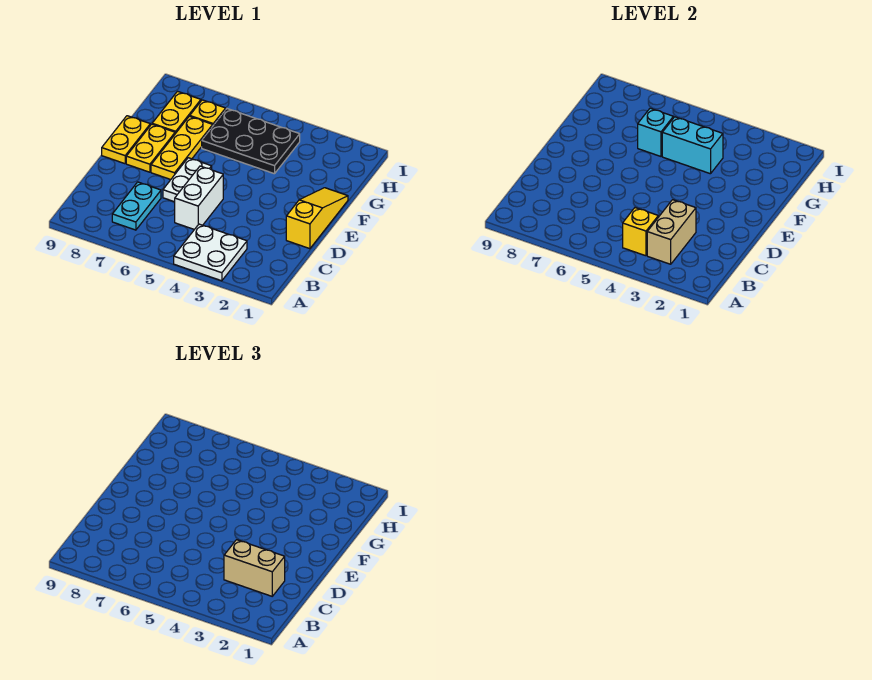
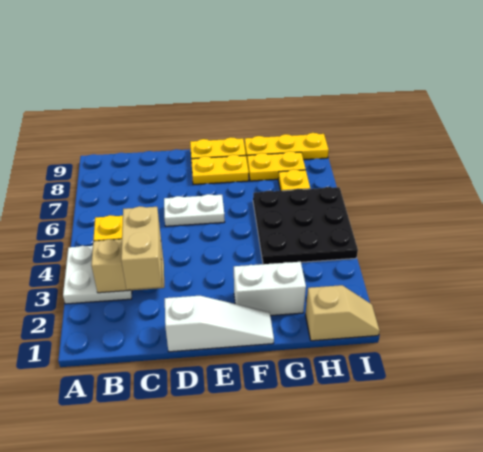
cyan plate B7:C7 level 1 -> none
white brick C5:D5 level 1 -> white brick F2:G2 level 1
yellow slope D1:F1 level 1 top D -> white slope D1:F1 level 1 top D
yellow plate E7:G7 level 1 -> yellow plate G9:I9 level 1
black plate G4:H6 level 1 -> black plate G4:I6 level 1
cyan brick G4:G5 level 2 -> none
cyan brick G6 level 2 -> none
none -> tan slope H1:I1 level 1 top H

